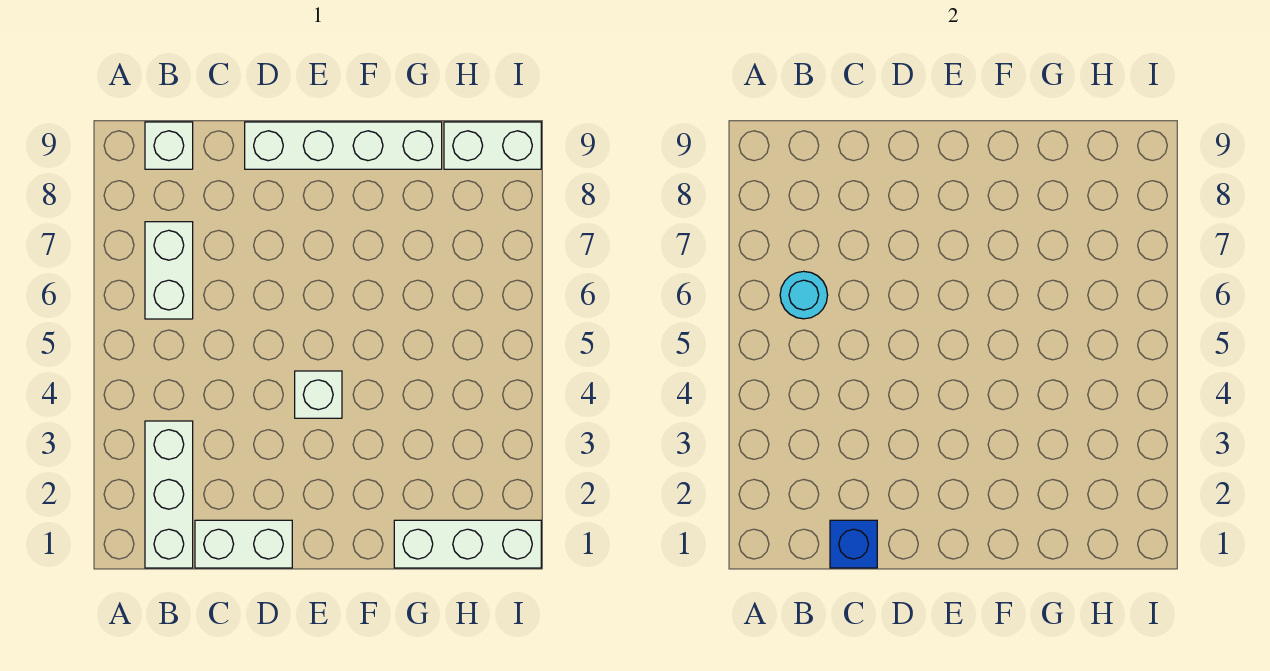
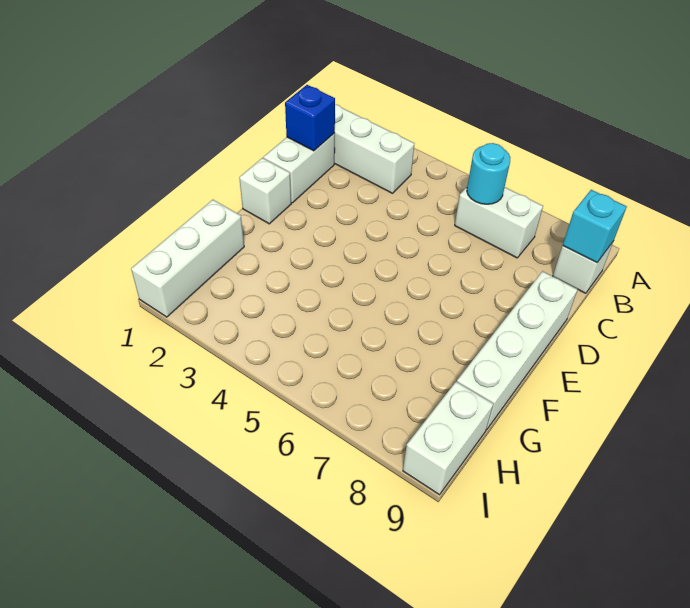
none -> cyan brick B9 level 2
white brick E4 level 1 -> white brick E1 level 1

